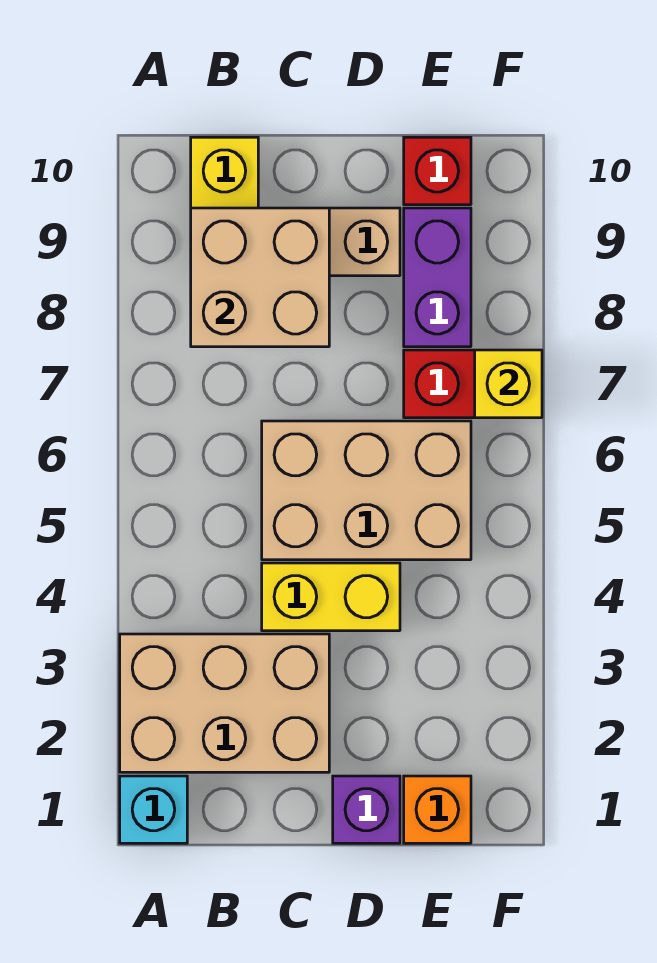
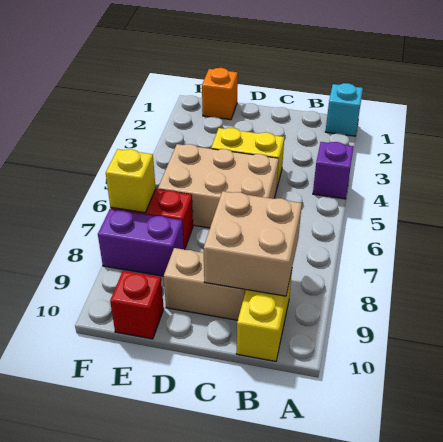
tan brick A2:C3 level 1 -> none
purple brick D1 level 1 -> purple brick A4 level 1
purple brick E8:E9 level 1 -> purple brick E8:F8 level 1

